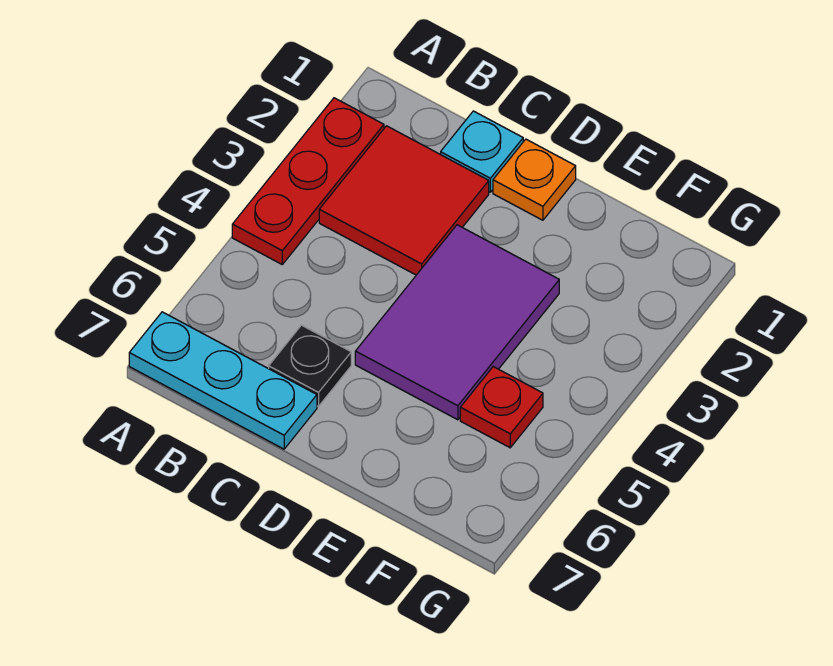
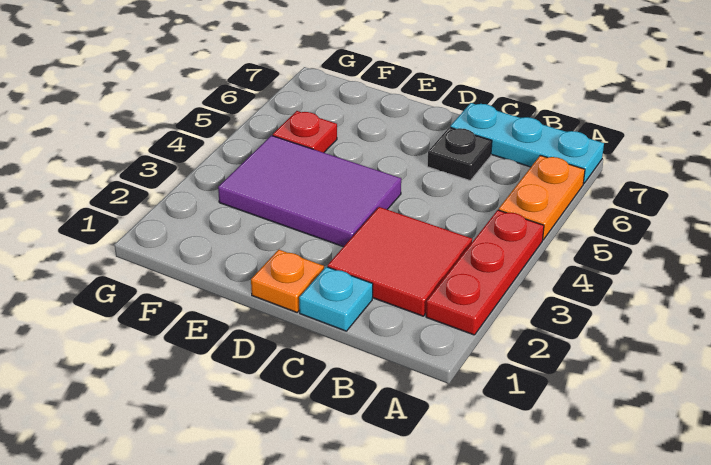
none -> orange plate A5:A6 level 1
purple tile D3:E5 level 1 -> purple tile D3:F4 level 1

